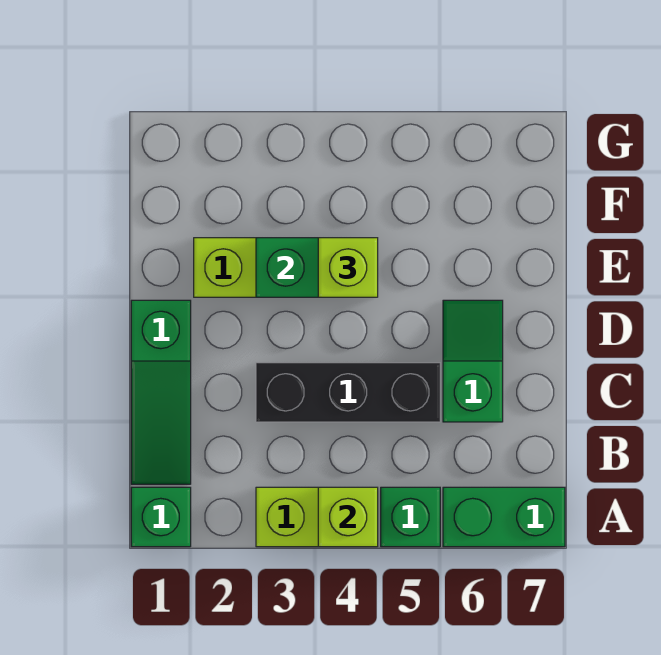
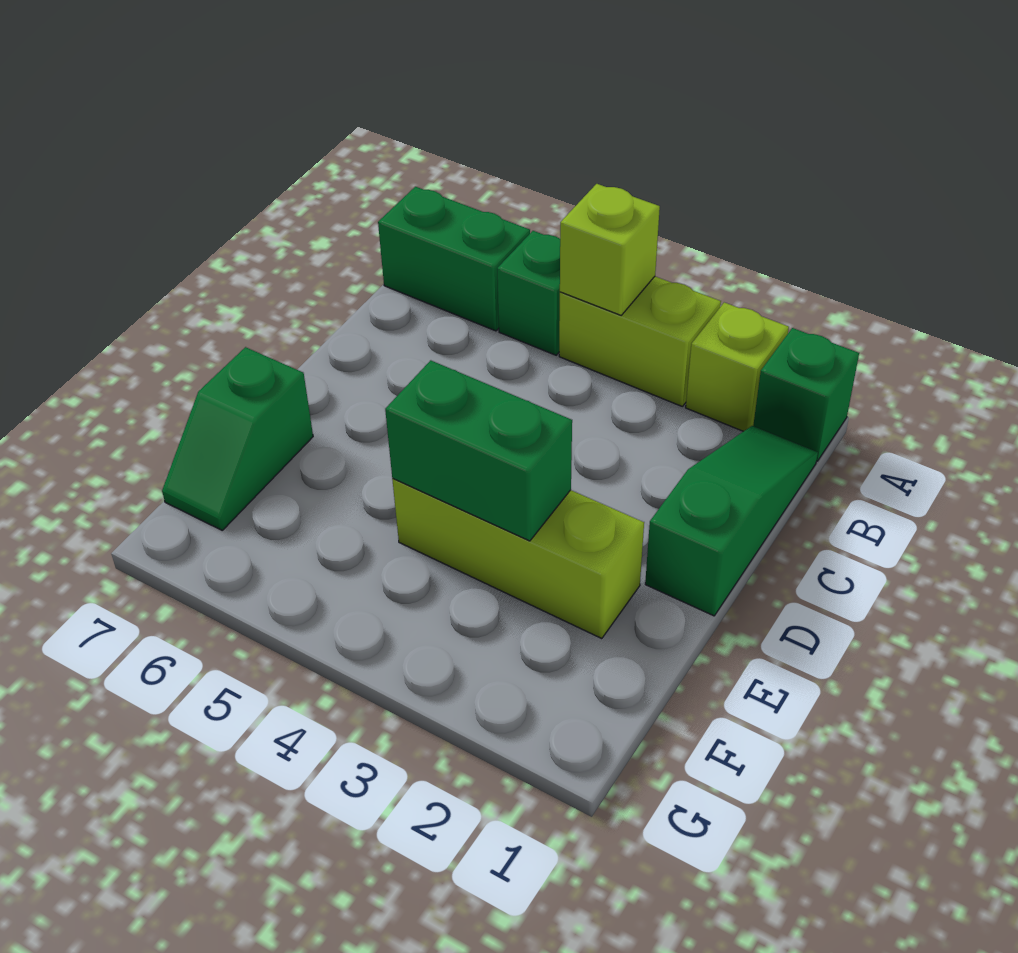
black brick C3:C5 level 1 -> none
green slope C6:D6 level 1 top C -> green slope E7:F7 level 1 top E
lime brick E4 level 3 -> lime brick A2 level 1

